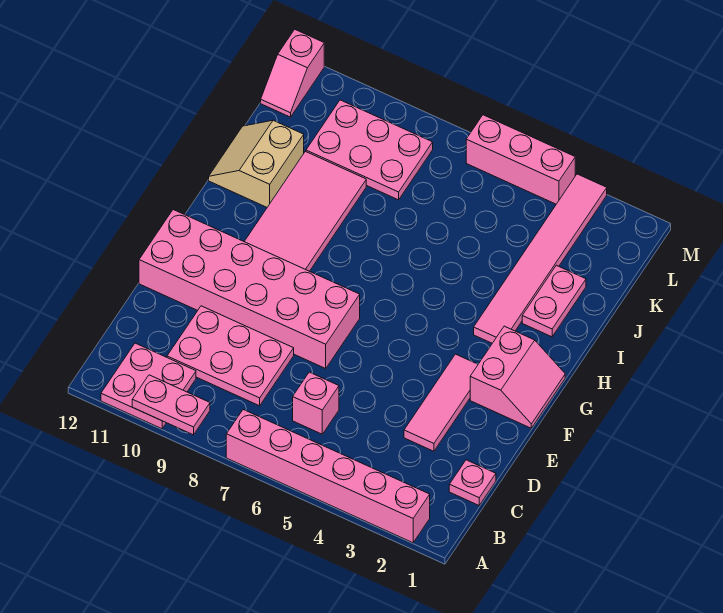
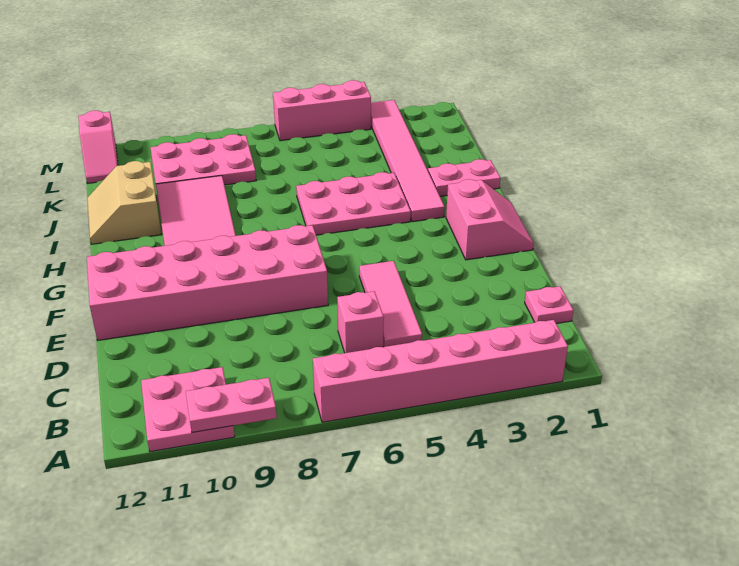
pink plate C8:D10 level 1 -> pink plate H4:I6 level 1
pink tile D3:F3 level 1 -> pink tile C5:E5 level 1
pink plate I2:J2 level 1 -> pink plate I1:I2 level 1

